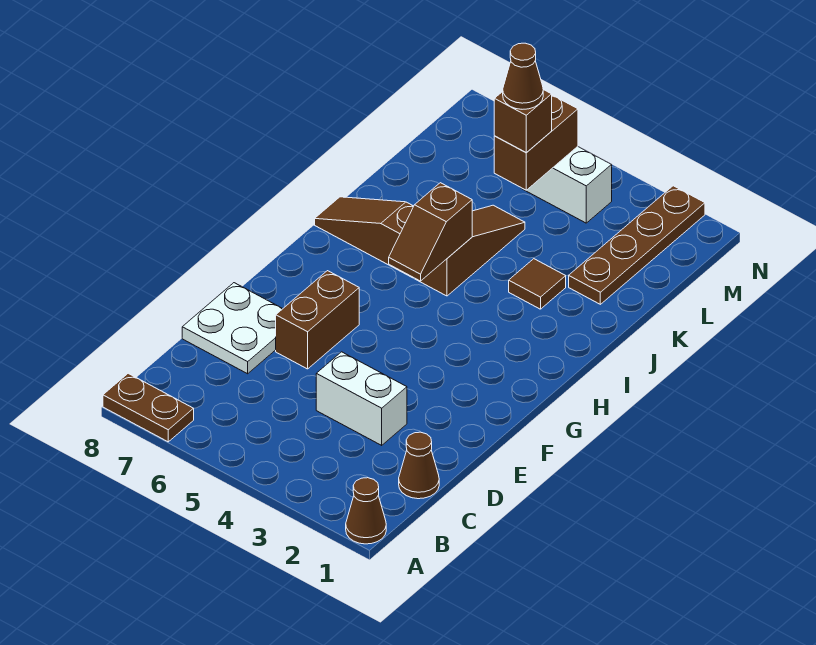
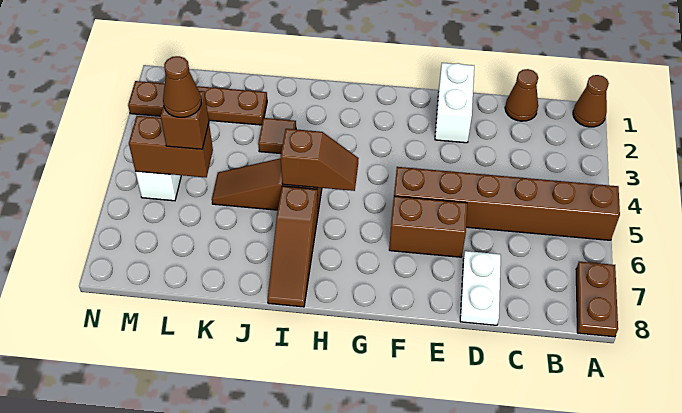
none -> brown brick A5:F5 level 1
white brick D3:D4 level 1 -> white brick E1:E2 level 1
white plate D7:E8 level 1 -> white plate D7:D8 level 1

